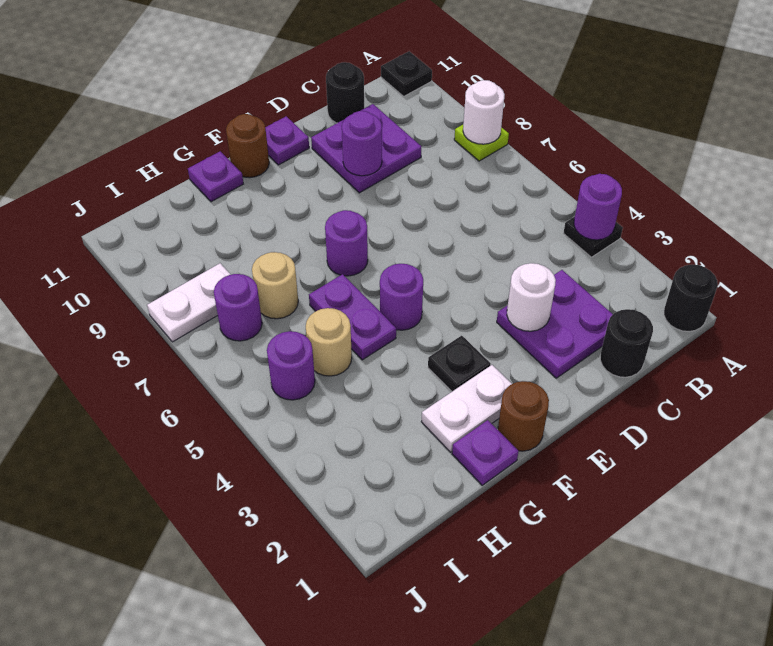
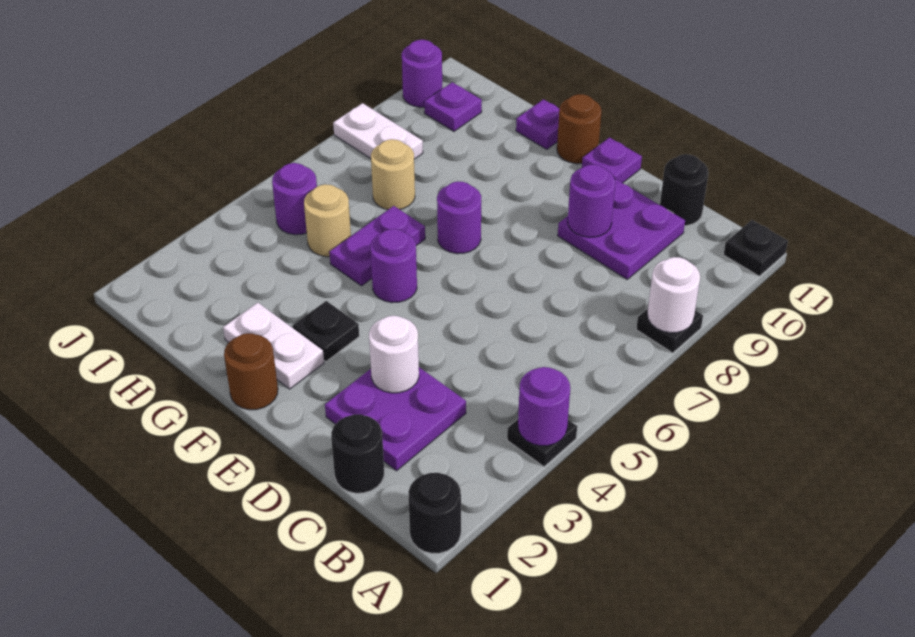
lime plate A8 level 1 -> black plate A8 level 1
purple plate G1 level 1 -> purple plate I10 level 1
purple round brick I7 level 1 -> purple round brick J10 level 1

